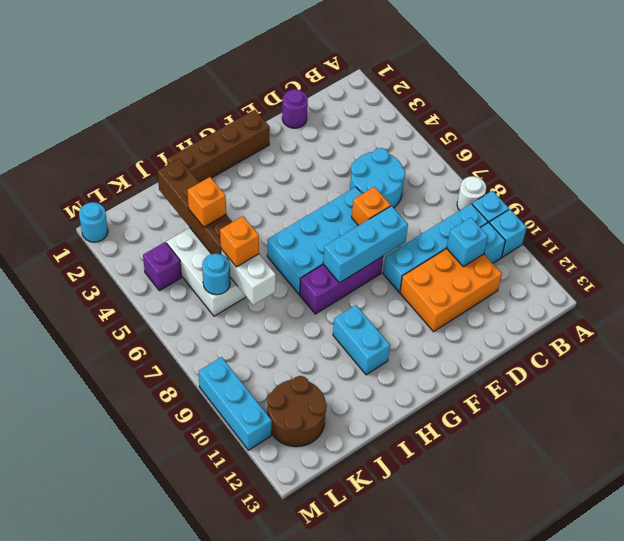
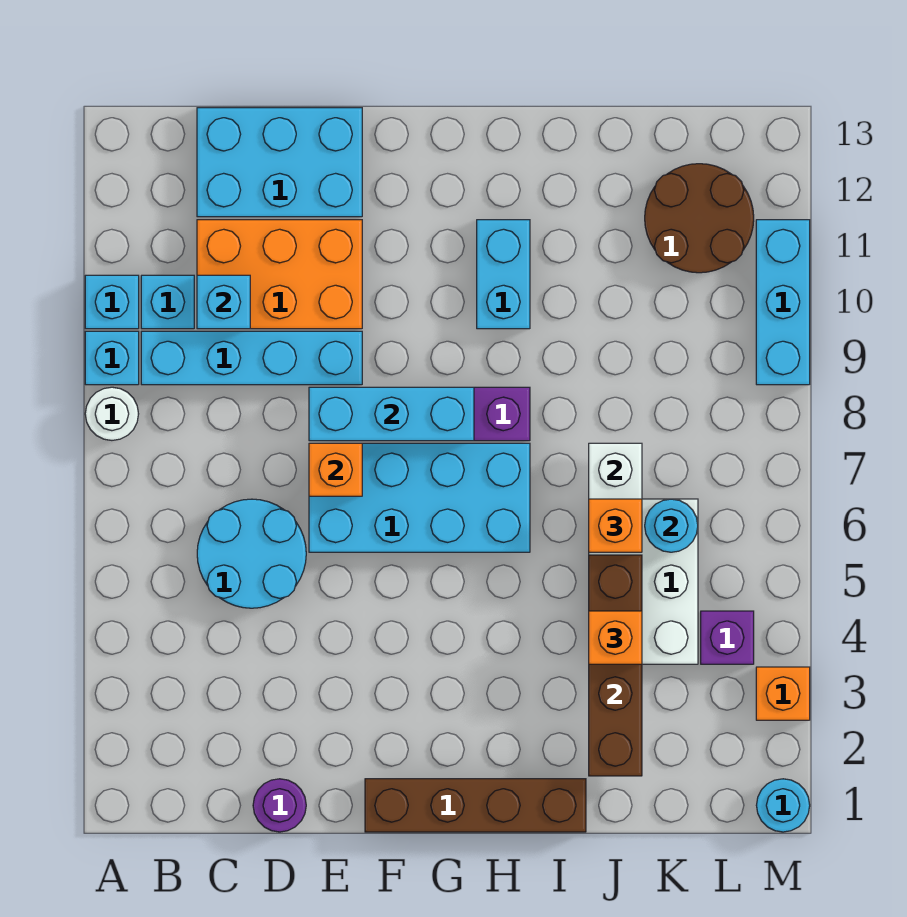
none -> cyan brick C12:E13 level 1
none -> orange brick M3 level 1

